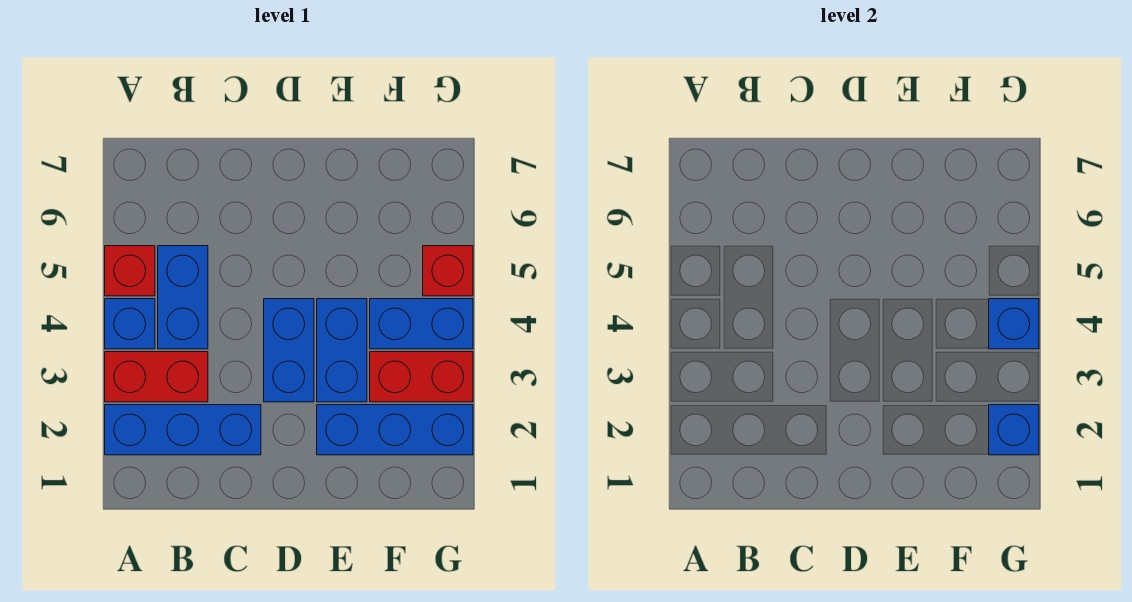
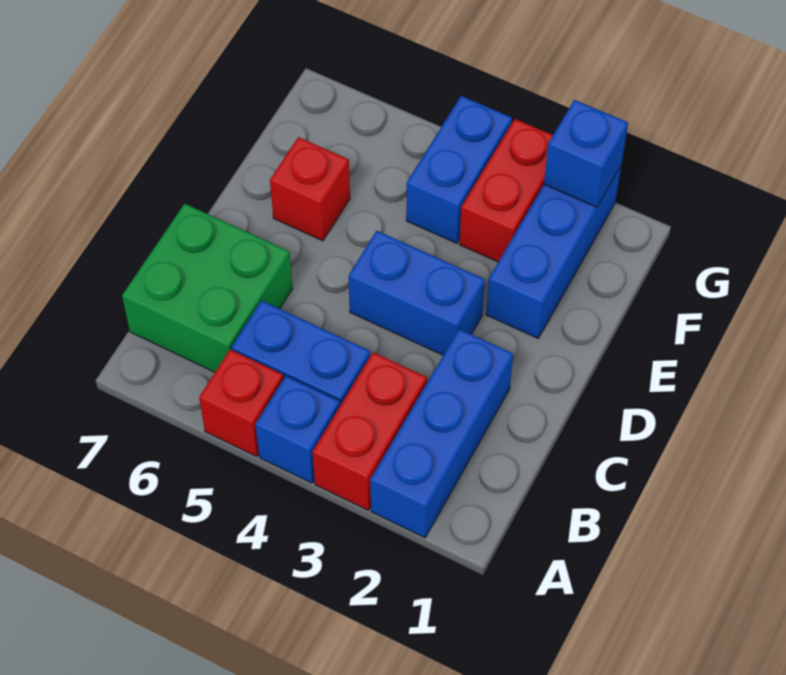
none -> green brick B6:C7 level 1
blue brick E3:E4 level 1 -> none
blue brick G4 level 2 -> none
red brick G5 level 1 -> red brick E6 level 1

